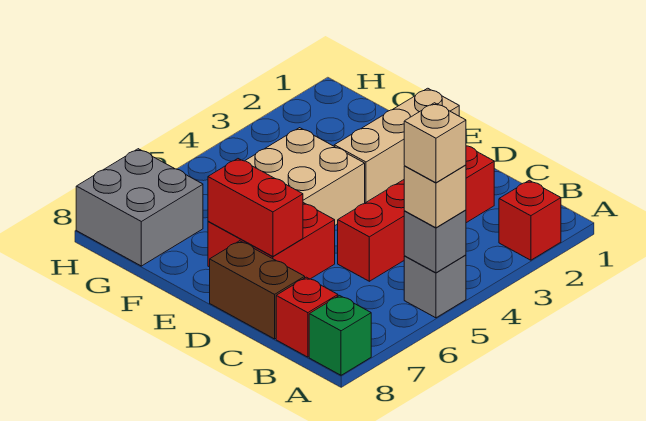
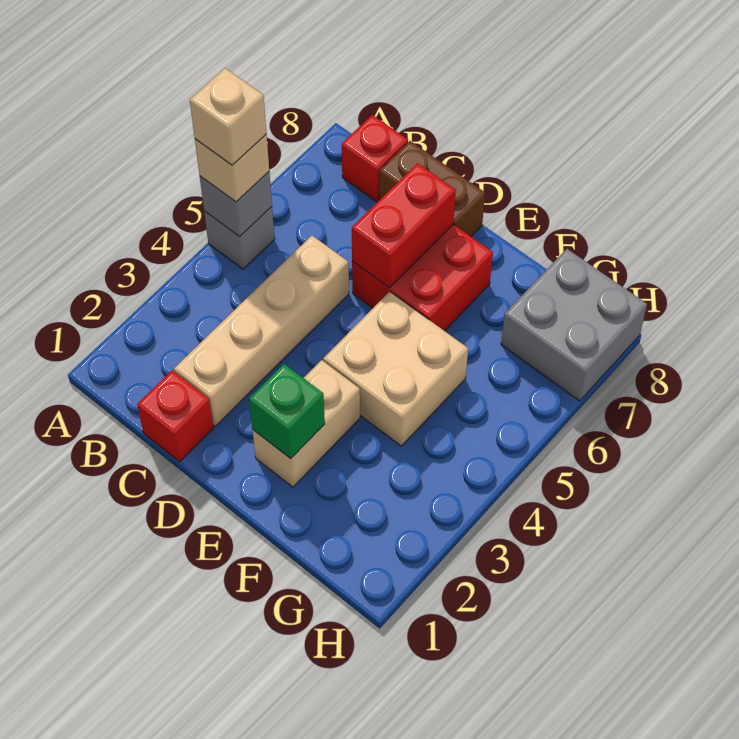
red brick A2 level 1 -> red brick C1 level 1
green brick A8 level 1 -> green brick E2 level 2
red brick C2:C5 level 1 -> tan brick C2:C5 level 1
red brick D7:E7 level 2 -> red brick D6:D7 level 2
tan brick E1:E3 level 1 -> tan brick E2:E3 level 1

